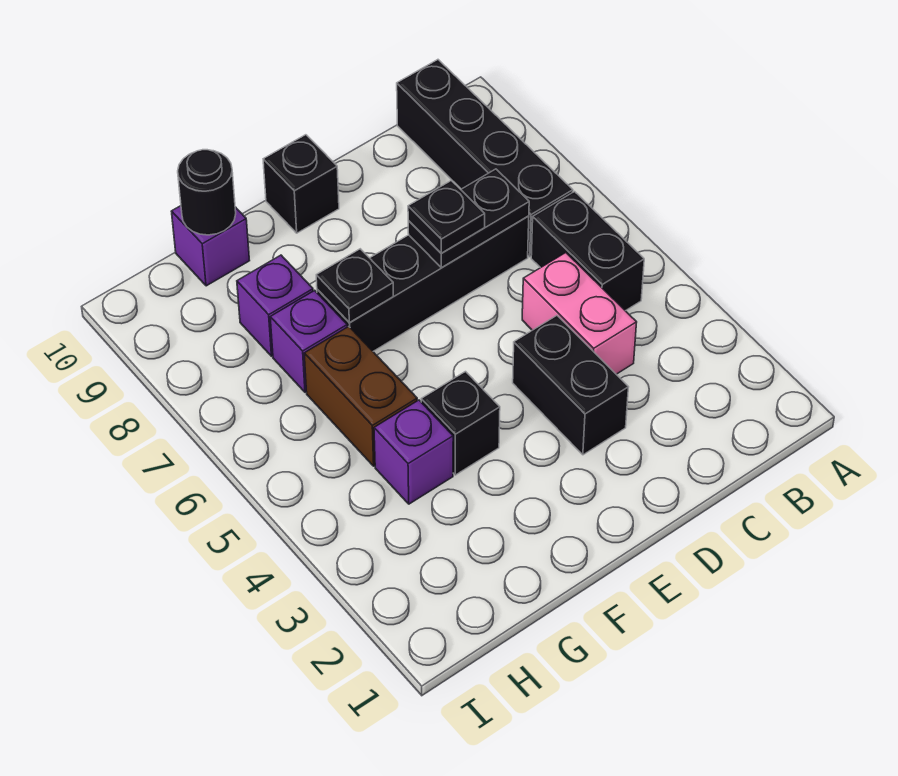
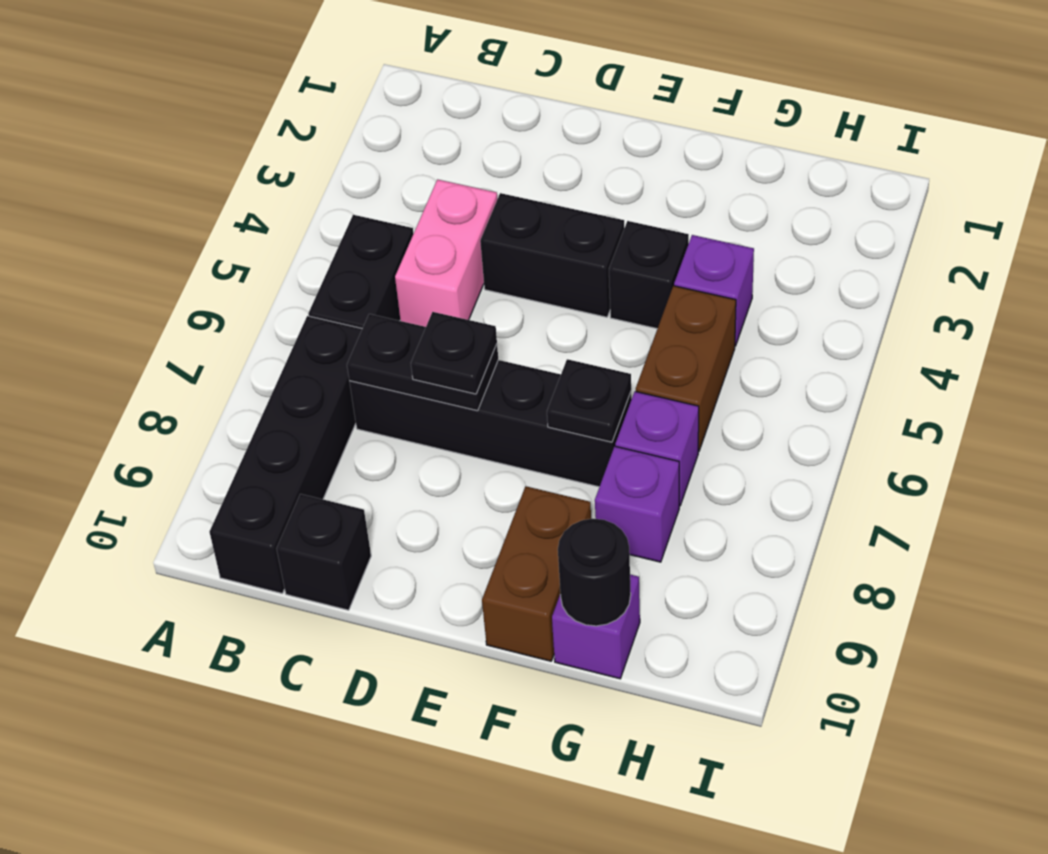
black brick D3:D4 level 1 -> black brick D4:E4 level 1
black brick E10 level 1 -> black brick C10 level 1
none -> brown brick F9:F10 level 1

